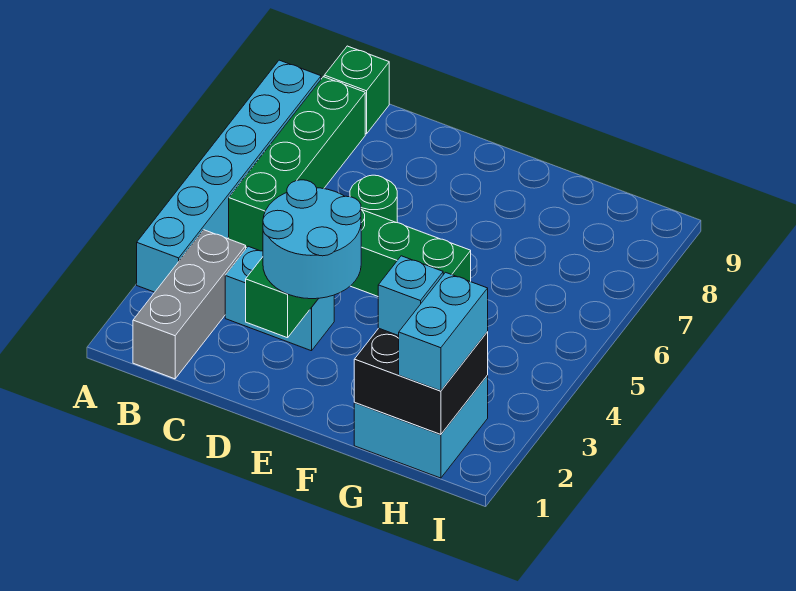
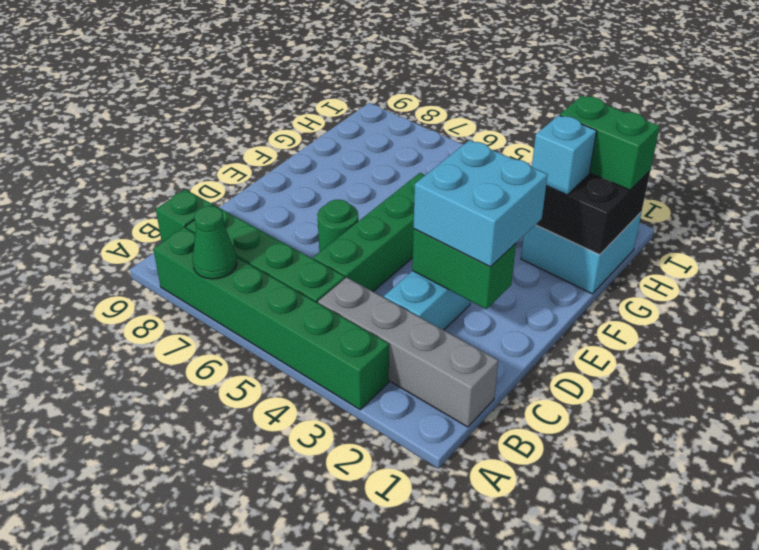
cyan brick A3:A8 level 1 -> green brick A3:A8 level 1
none -> green cone A7 level 2
grey brick B1:B3 level 1 -> grey brick B1:B4 level 1
cyan round brick D2:E3 level 3 -> cyan brick D2:E3 level 3
cyan brick H1:H2 level 3 -> green brick H1:H2 level 3

